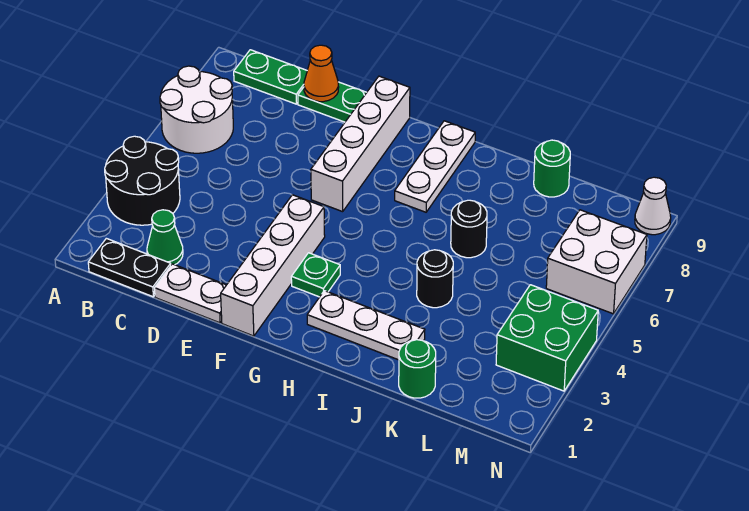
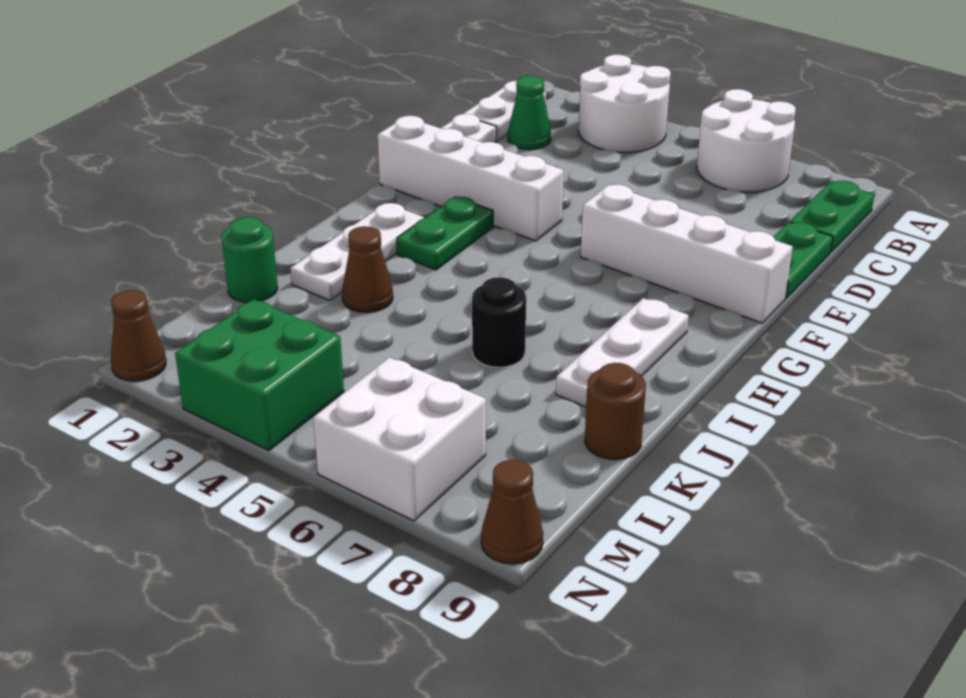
black round brick A3:B4 level 1 -> white round brick A3:B4 level 1
black plate B1:C1 level 1 -> white plate B1:C1 level 1
orange cone D9 level 2 -> none
green plate G3 level 1 -> green plate G3:H3 level 1
white plate H7:H9 level 1 -> white plate H8:J8 level 1
none -> brown cone J3 level 1
black round brick J4 level 1 -> none
green round brick K9 level 1 -> brown round brick K9 level 1
none -> brown cone N1 level 1
white cone N9 level 1 -> brown cone N9 level 1

